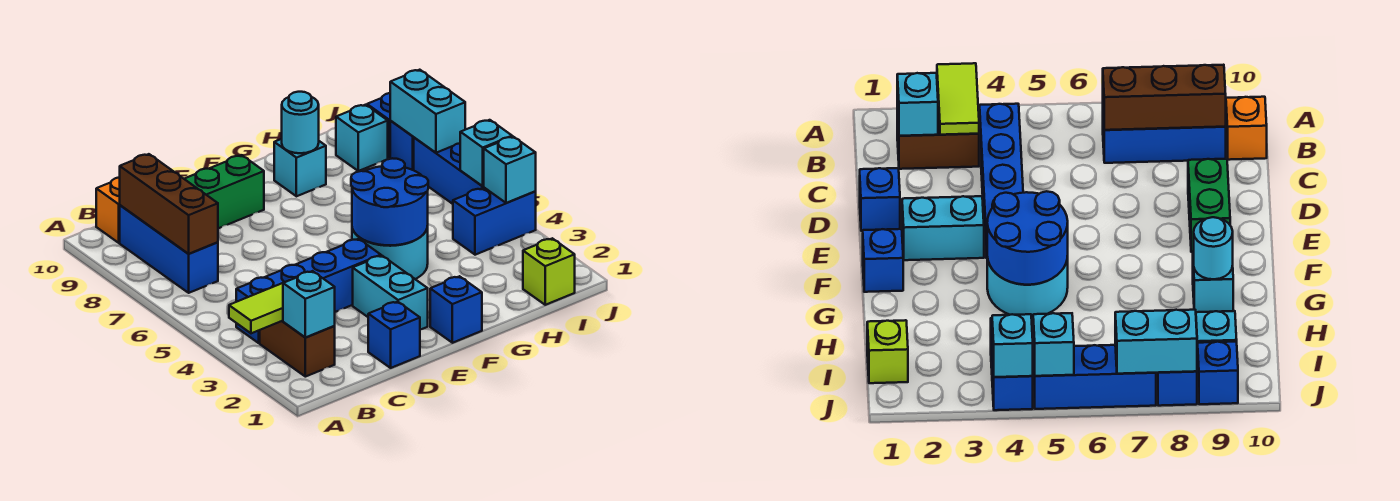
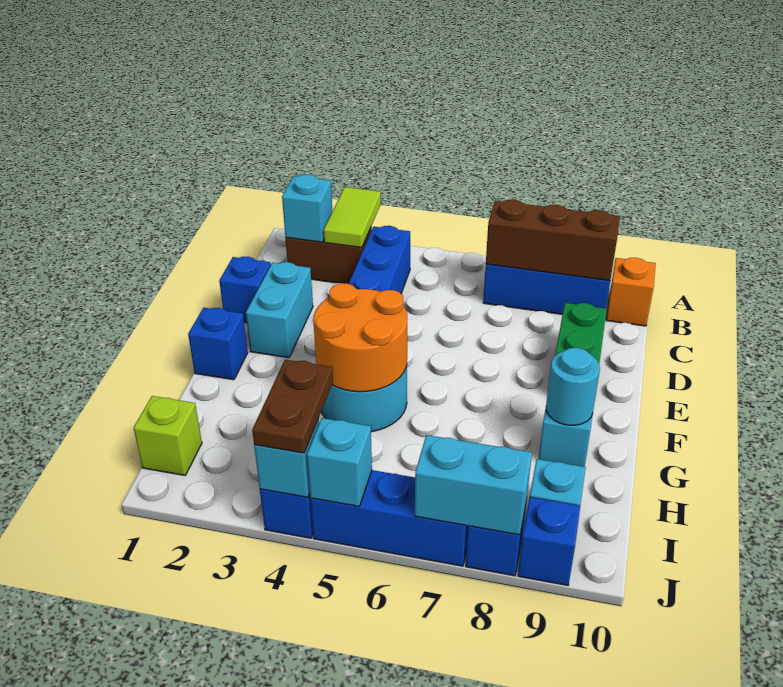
cyan brick E2:E3 level 1 -> cyan brick D2:E2 level 1
blue round brick F4:G5 level 2 -> orange round brick F4:G5 level 2
none -> brown plate I4:J4 level 3

